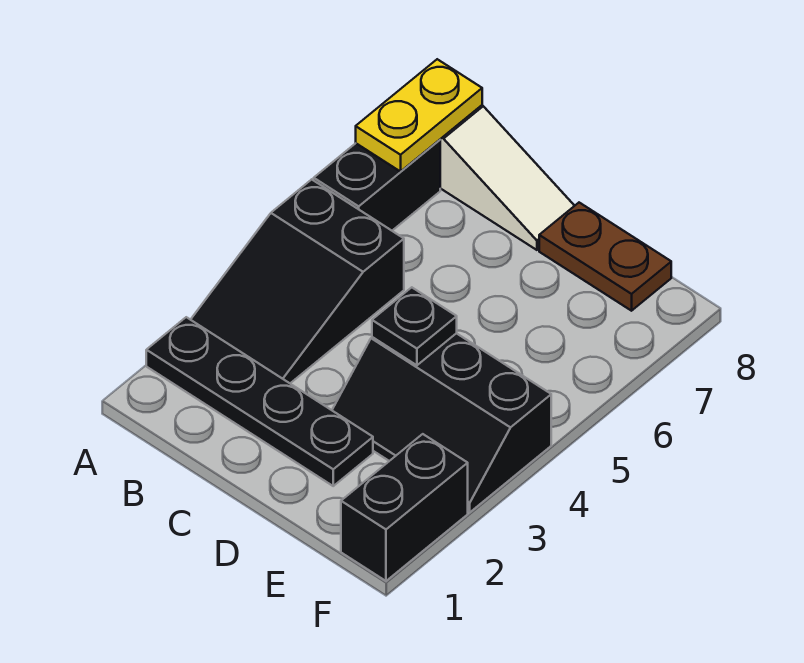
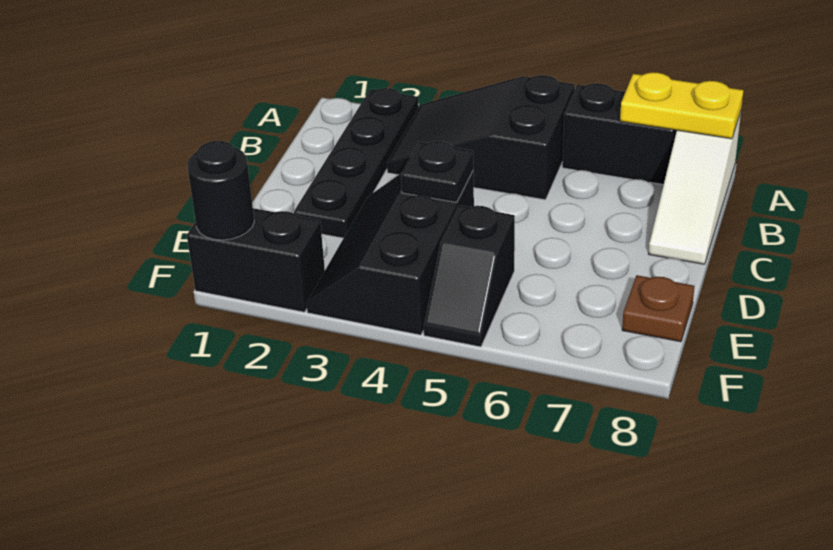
brown plate D8:E8 level 1 -> brown plate E8 level 1
none -> black slope E5:F5 level 1 top E
none -> black round brick F1 level 2

